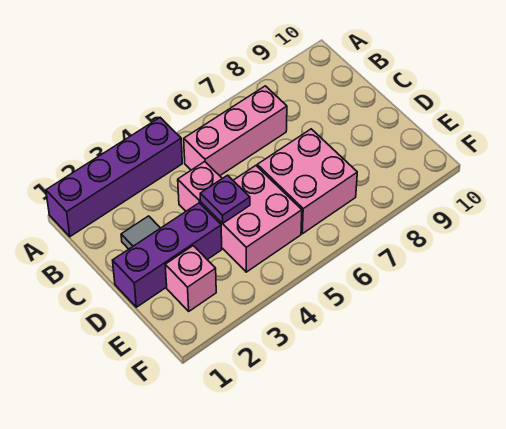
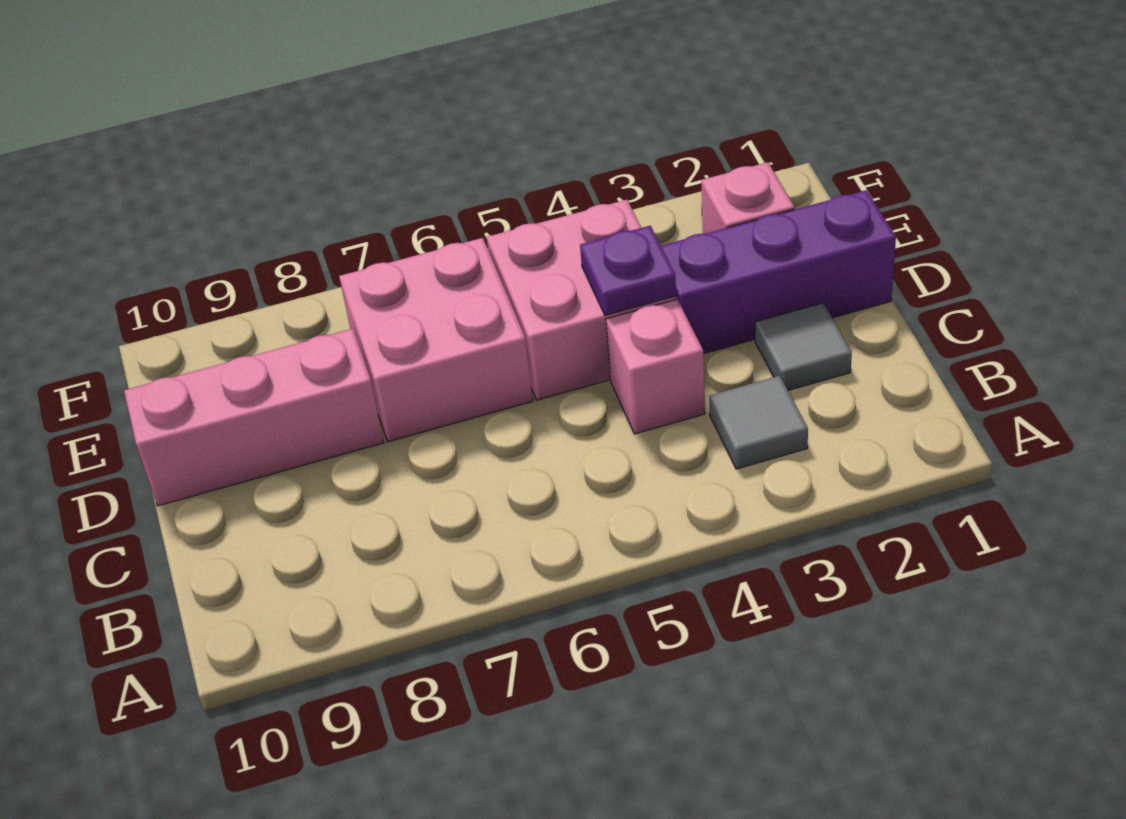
purple brick A1:A4 level 1 -> none
none -> grey tile B3 level 1
pink brick B5:B7 level 1 -> pink brick D8:D10 level 1

